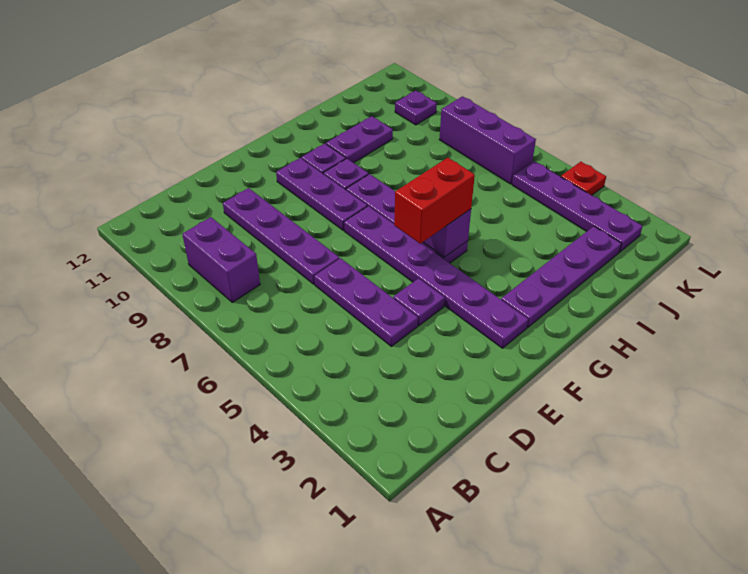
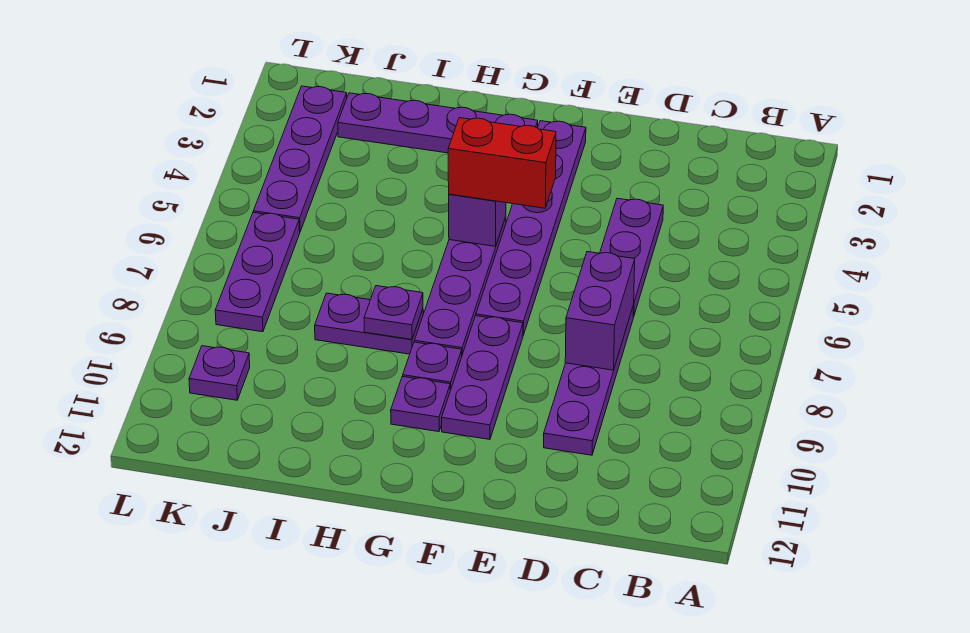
purple brick B8:B9 level 1 -> purple brick D7:D8 level 2
purple plate E4 level 1 -> purple plate H8 level 2
purple plate H10:I10 level 1 -> purple plate H8:I8 level 1
purple brick K6:K8 level 1 -> purple plate K6:K8 level 1
red plate L4 level 1 -> none

